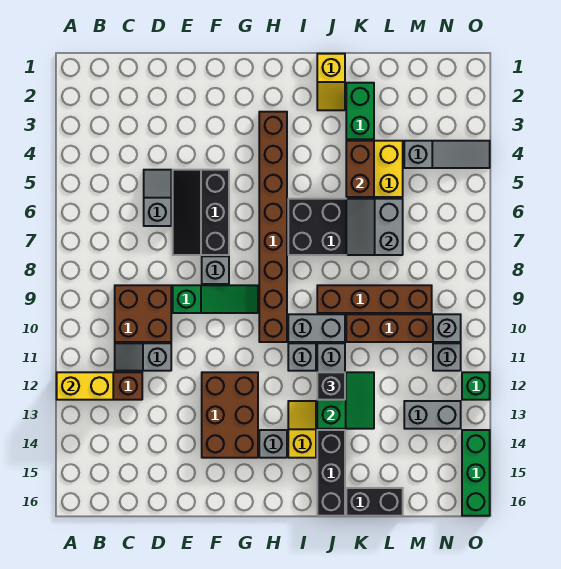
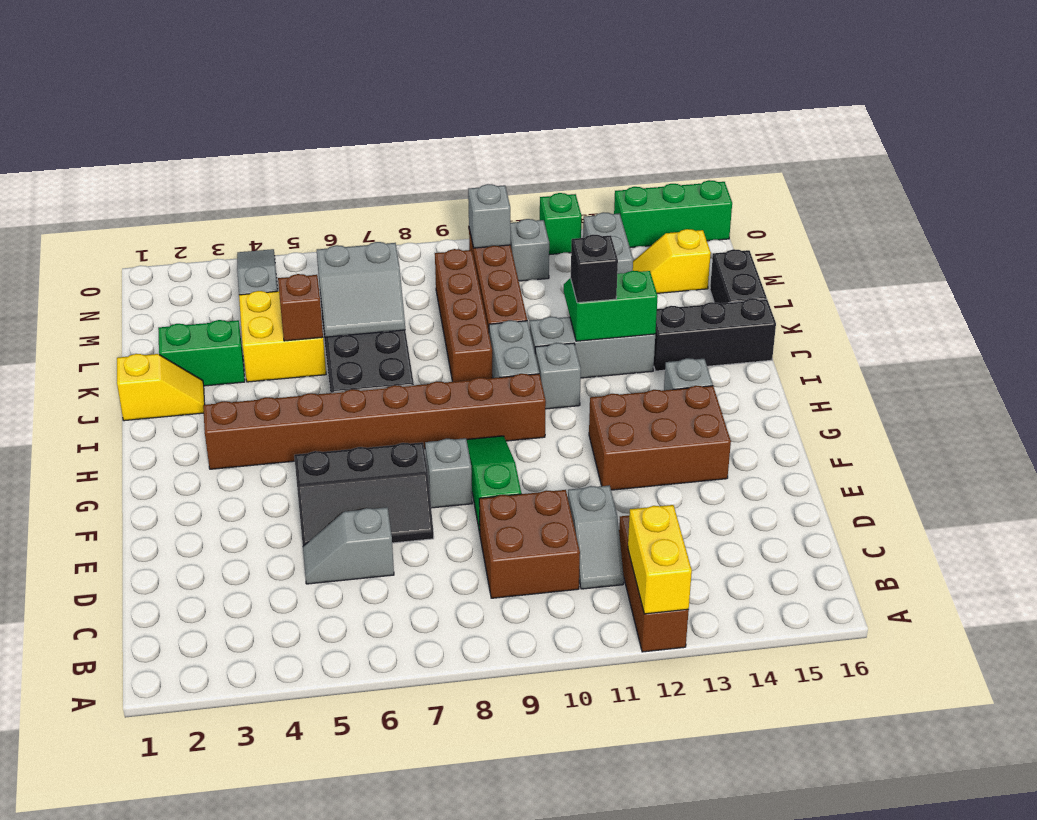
yellow slope I13:I14 level 1 top 14 -> yellow slope M14:M15 level 1 top 15
brown brick K4:K5 level 2 -> brown brick K5 level 2

